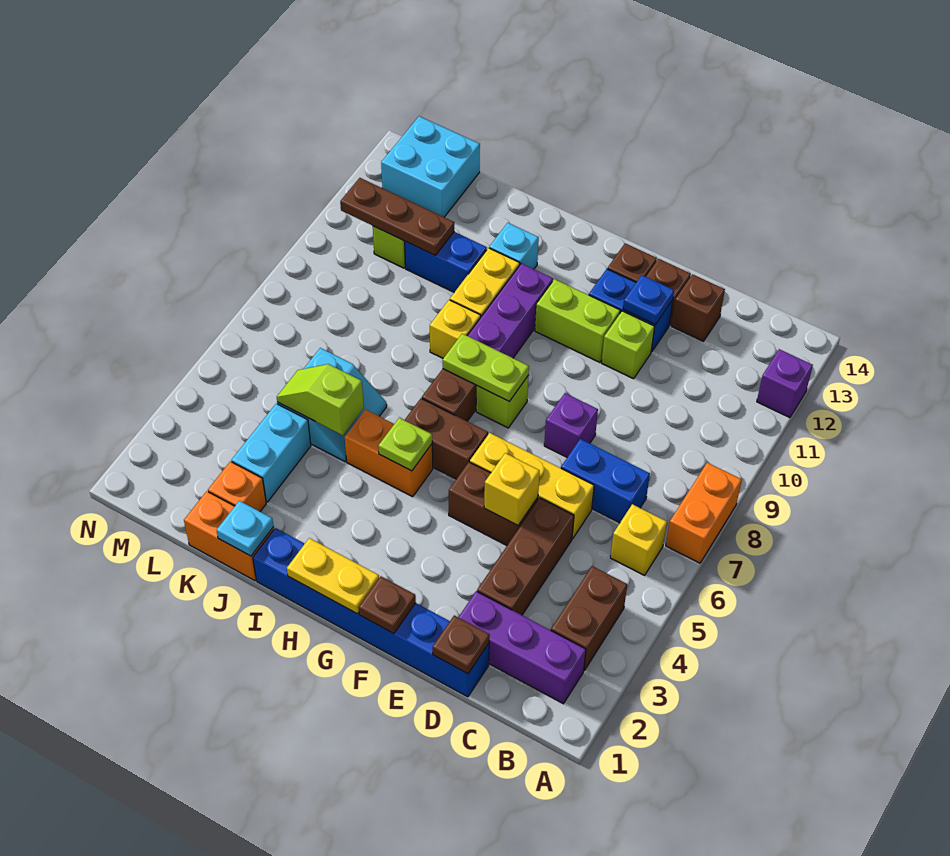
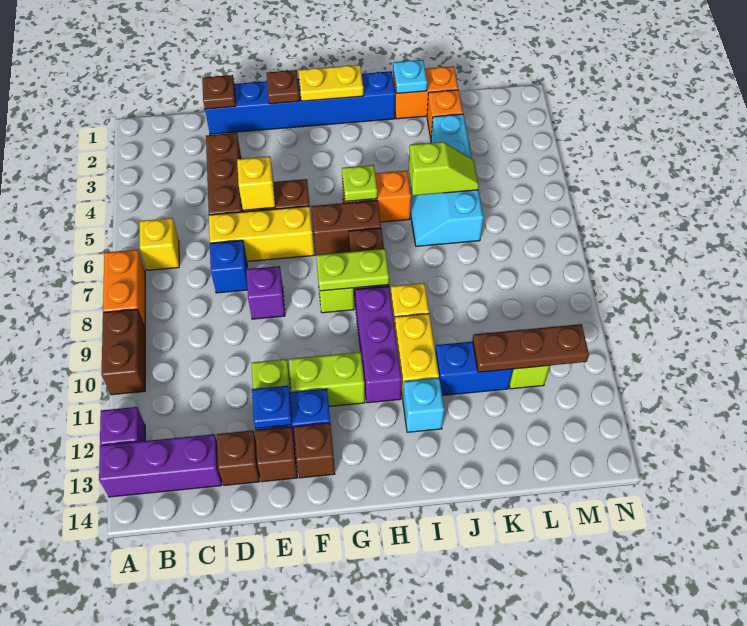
purple brick B2:D2 level 1 -> purple brick A13:C13 level 1
brown brick B3:B4 level 1 -> brown brick A9:A10 level 1
blue brick C7:D7 level 1 -> blue brick D7 level 1
cyan brick L13:M14 level 1 -> none

